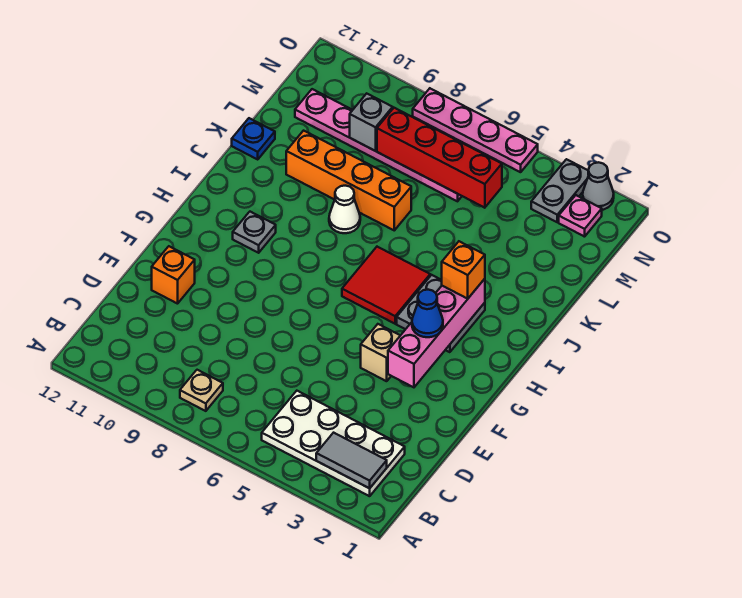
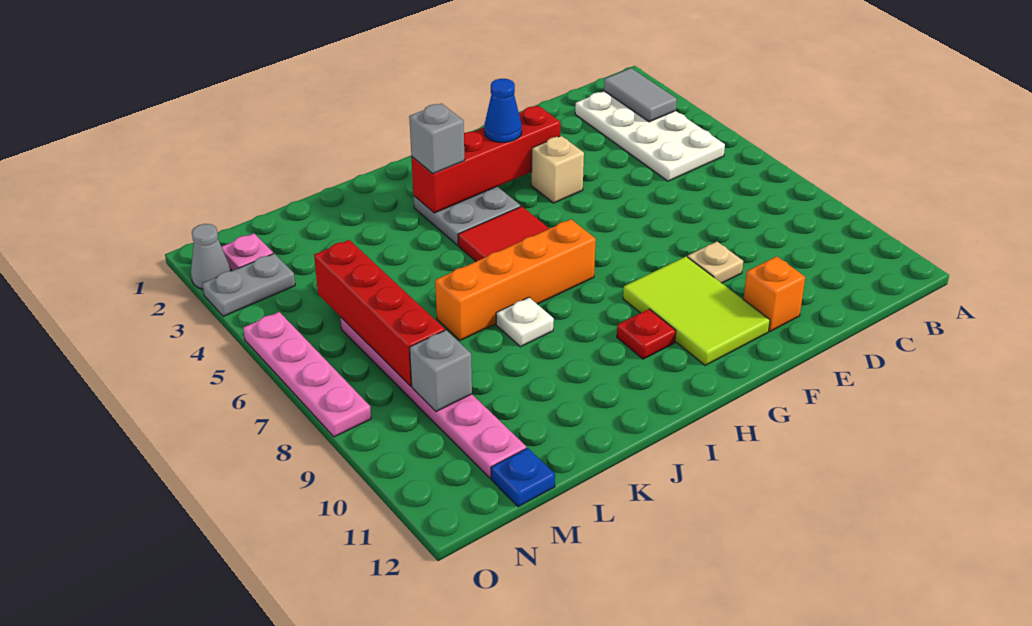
tan plate B8 level 1 -> tan plate E9 level 1
pink brick F3:I3 level 2 -> red brick F3:I3 level 2
none -> lime tile F9:G11 level 1
grey plate H10 level 1 -> red plate H10 level 1
orange brick I3 level 3 -> grey brick I3 level 3
white cone J8 level 1 -> white plate J8 level 1
orange brick K7:K10 level 1 -> orange brick H7:K7 level 1
blue plate K12 level 1 -> blue plate M12 level 1

